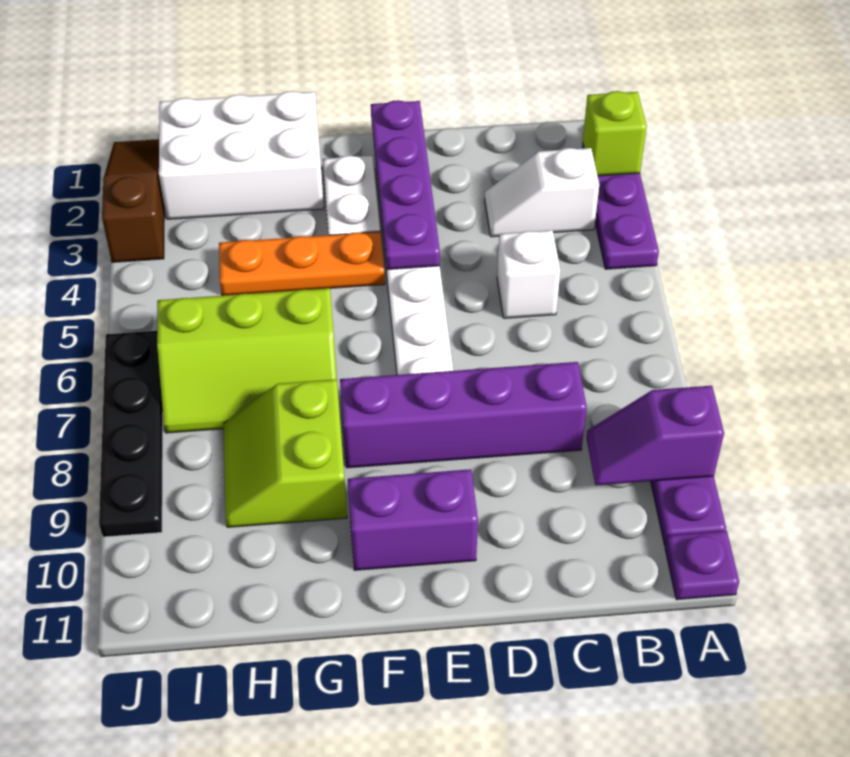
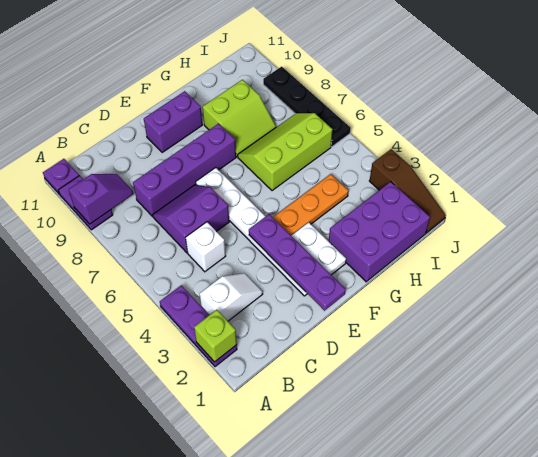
none -> purple slope C6:D7 level 1 top 6
white brick G1:I2 level 1 -> purple brick G1:I2 level 1
lime slope G8:H9 level 1 top G -> lime slope G8:H9 level 1 top 9

